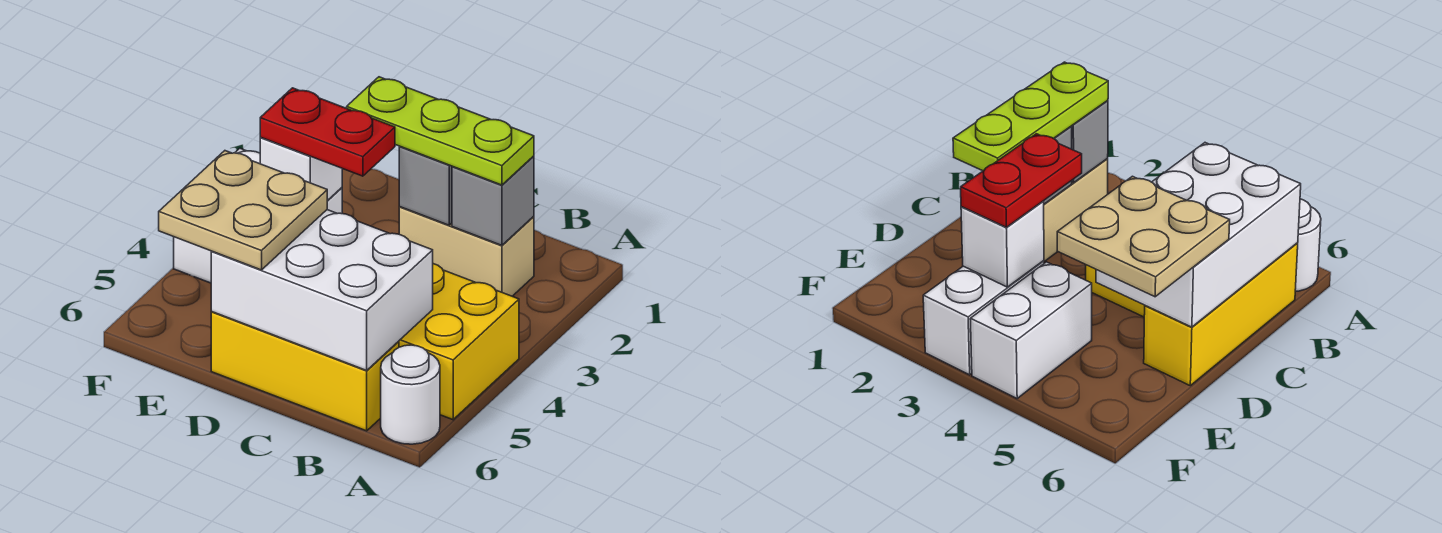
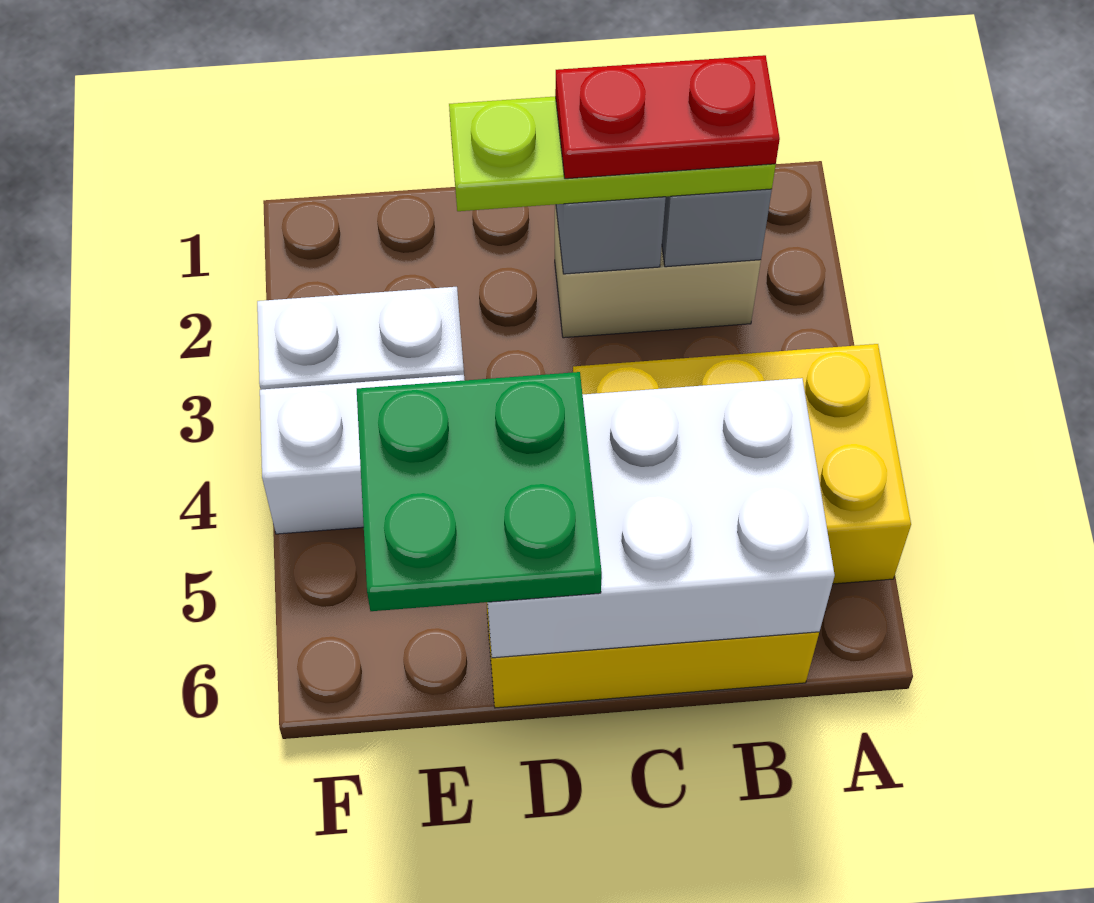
white round brick A6 level 1 -> none
red plate D3:E3 level 3 -> red plate B2:C2 level 4
tan plate D5:E6 level 3 -> green plate D5:E6 level 3
white brick E3 level 2 -> none

